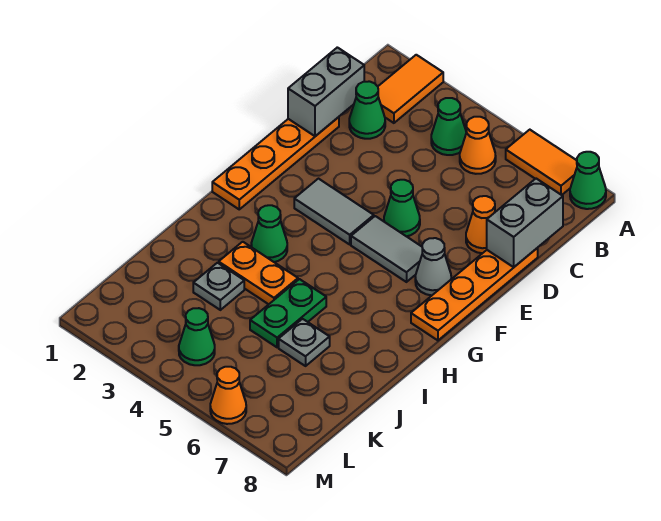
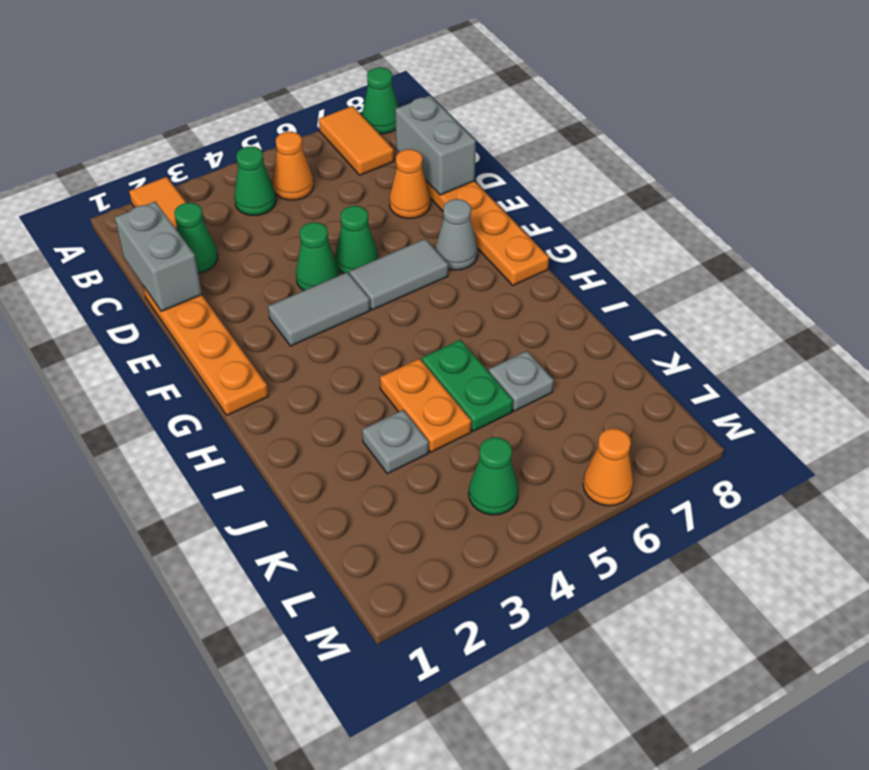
orange tile A6:A7 level 1 -> orange tile A7:B7 level 1
green cone H3 level 1 -> green cone E4 level 1
orange plate I3:I4 level 1 -> orange plate I4:J4 level 1

